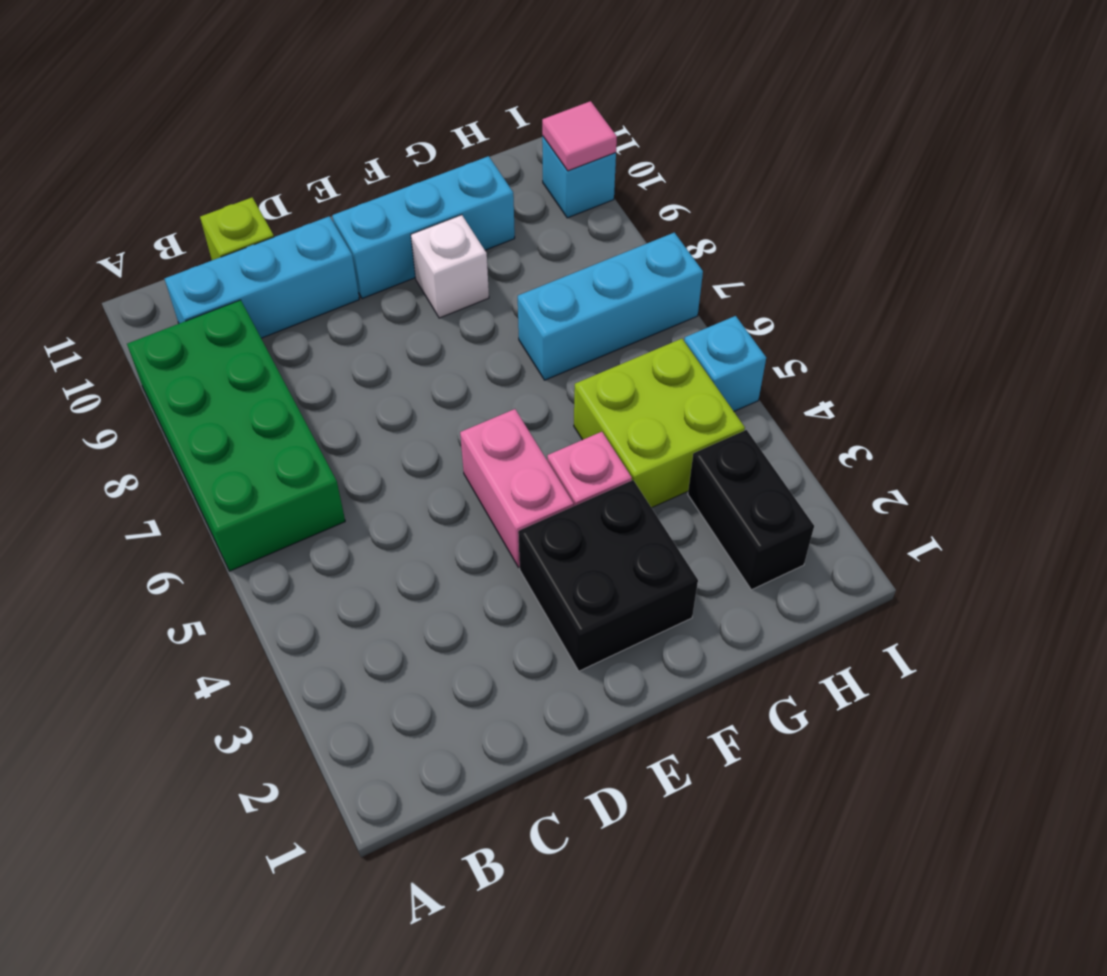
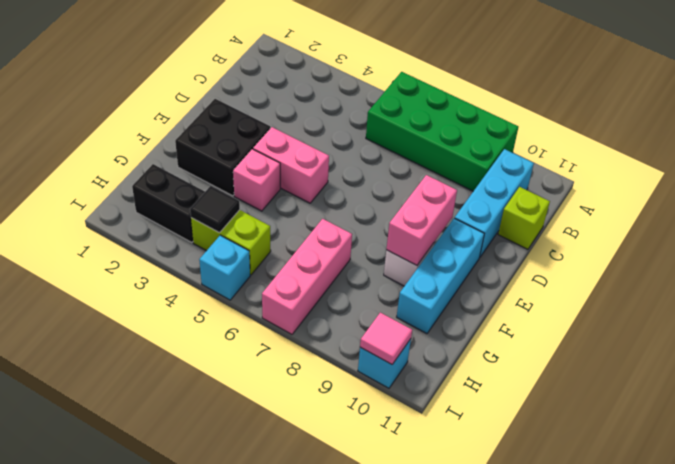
none -> pink brick E9:F9 level 2
lime brick G4:H5 level 1 -> lime brick H4:H5 level 1
cyan brick G7:I7 level 1 -> pink brick G7:I7 level 1
none -> black tile H4 level 2

